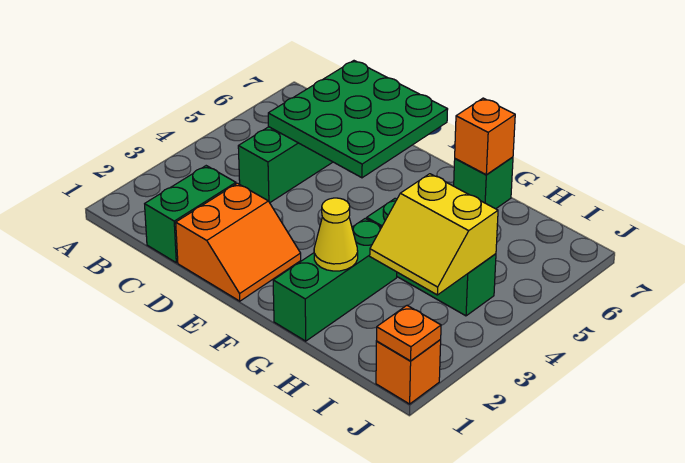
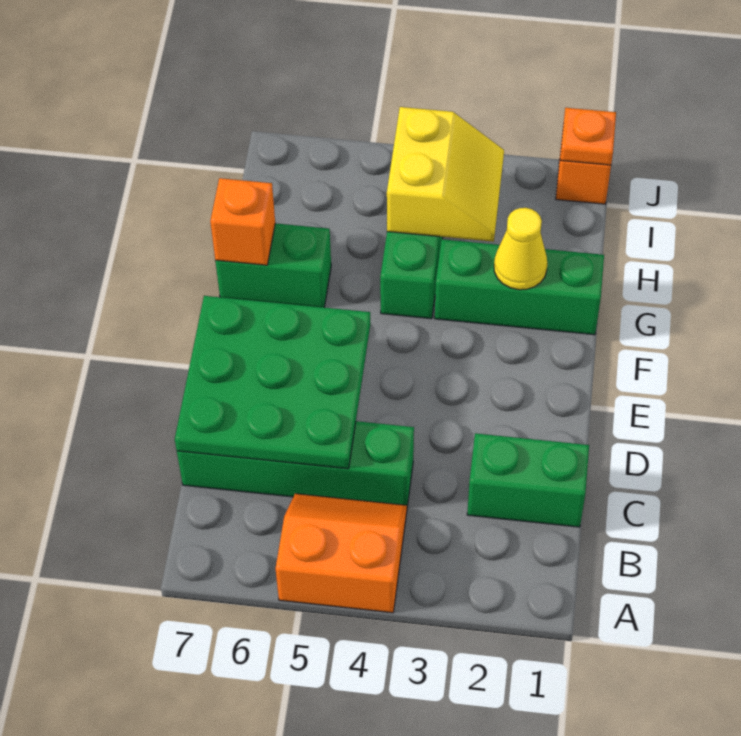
orange slope D1:E2 level 1 top D -> orange slope A4:B5 level 1 top A
green brick G7 level 1 -> green brick G6:G7 level 1

